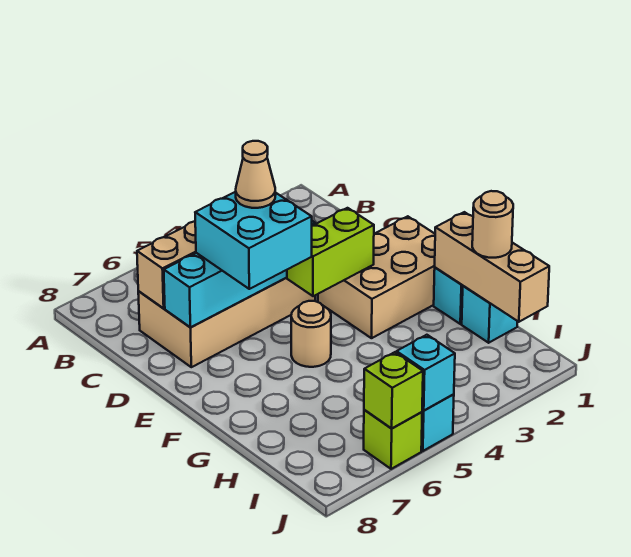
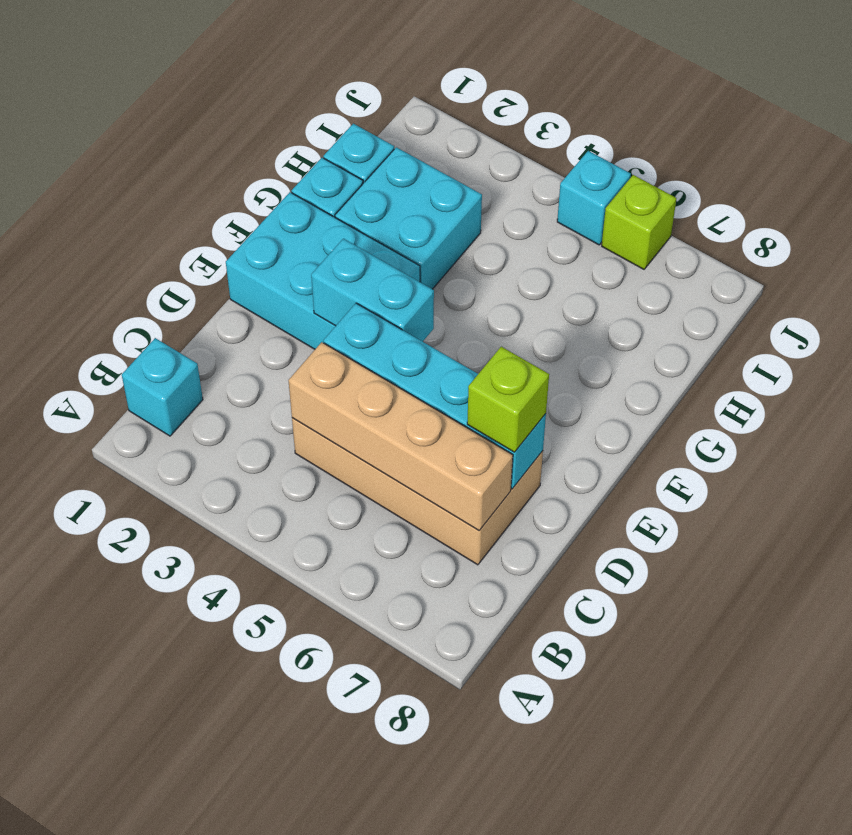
cyan brick D5:E6 level 3 -> cyan brick G2:H3 level 1
tan cone D5 level 4 -> none
tan brick E1:F3 level 1 -> cyan brick E1:F3 level 1
lime brick E3:E4 level 2 -> cyan brick E3:E4 level 2
tan round brick F5 level 1 -> none
tan brick G1:I1 level 2 -> none
tan round brick H1 level 3 -> none
cyan brick J5 level 2 -> cyan brick B1 level 1
lime brick J6 level 2 -> lime brick D7 level 3

